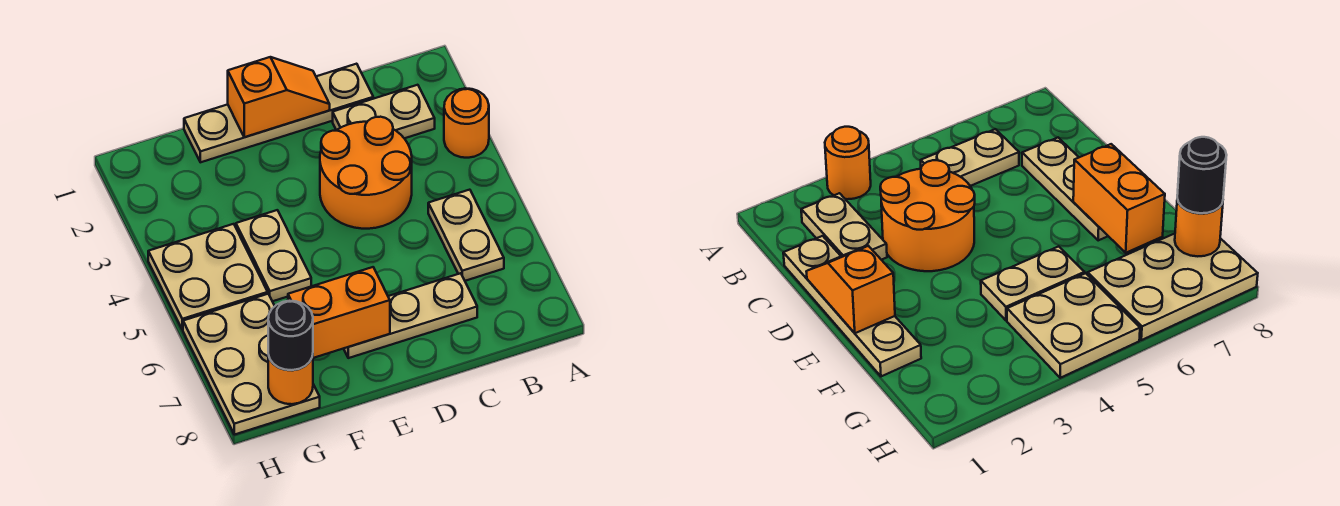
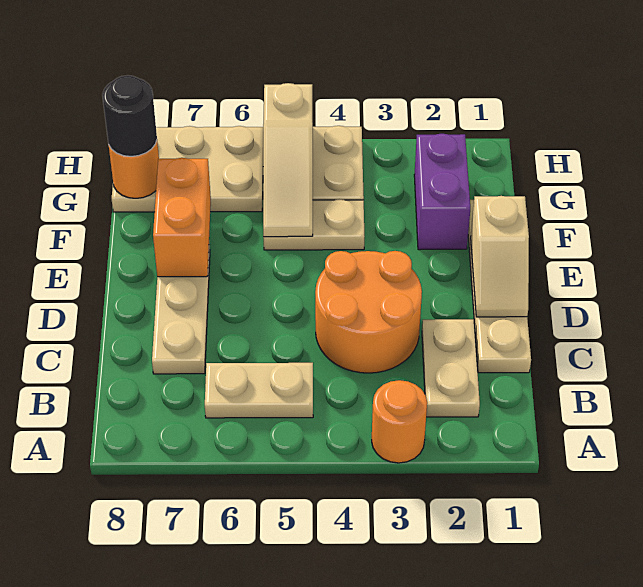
orange slope D1:E1 level 2 top E -> tan slope D1:E1 level 2 top E
none -> purple brick F2:G2 level 1
none -> tan slope F5:H5 level 2 top H

